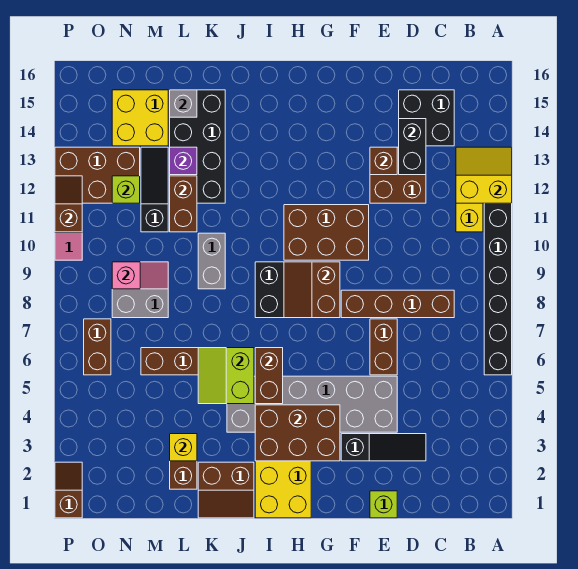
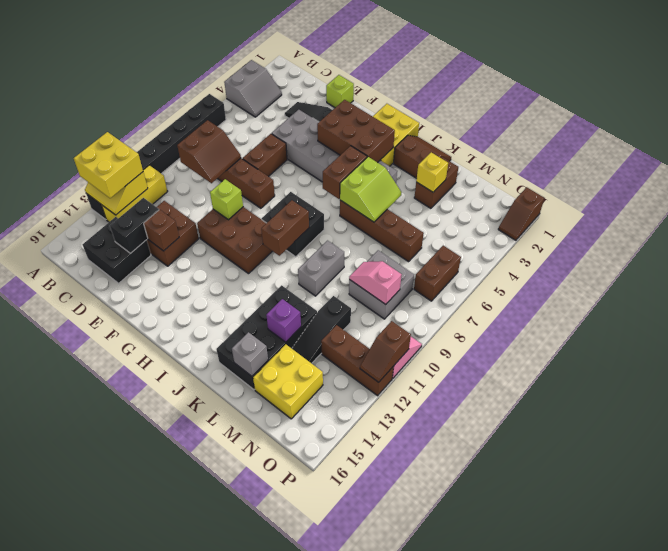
none -> grey slope A3:B4 level 1 top A
none -> yellow brick A12:B13 level 3
brown slope G8:H9 level 2 top G -> brown slope C8:D9 level 2 top C
brown brick L11:L12 level 2 -> brown brick I9:I10 level 2
brown brick N12:P13 level 1 -> brown brick N12:P12 level 1
lime brick N12 level 2 -> lime brick F10 level 2

